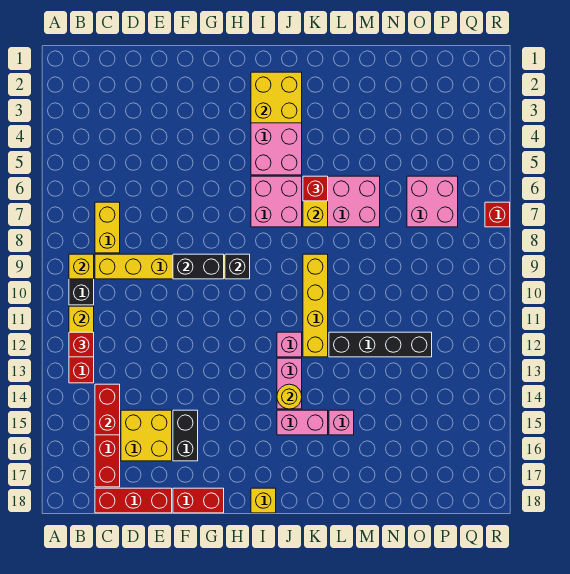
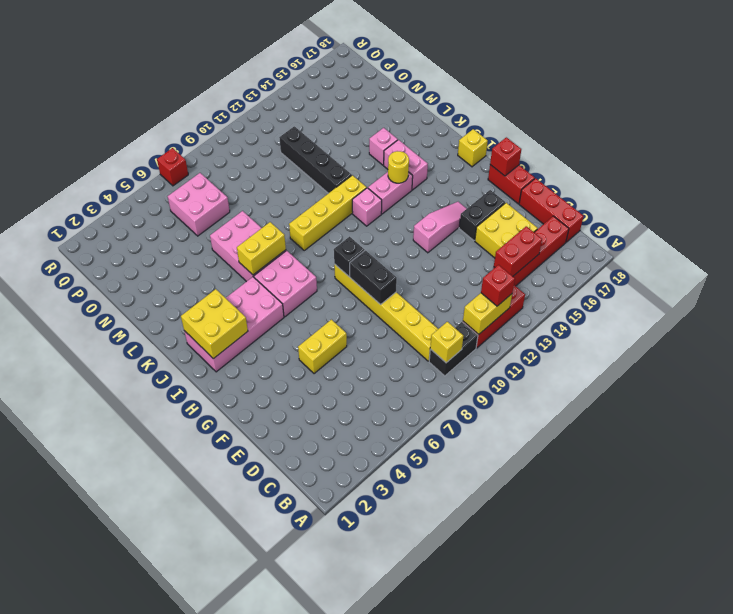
yellow brick C7:C8 level 1 -> yellow brick F5:F6 level 1
none -> pink slope G13:G15 level 1 top 13
red brick K6 level 3 -> red brick G18 level 2

